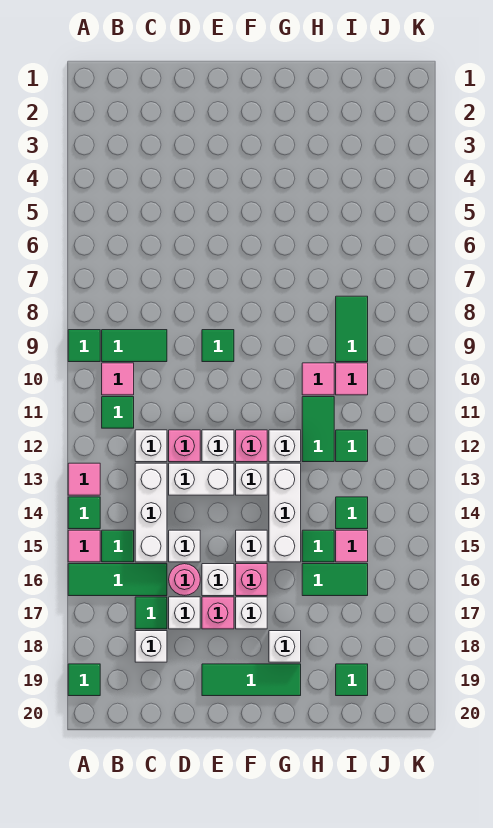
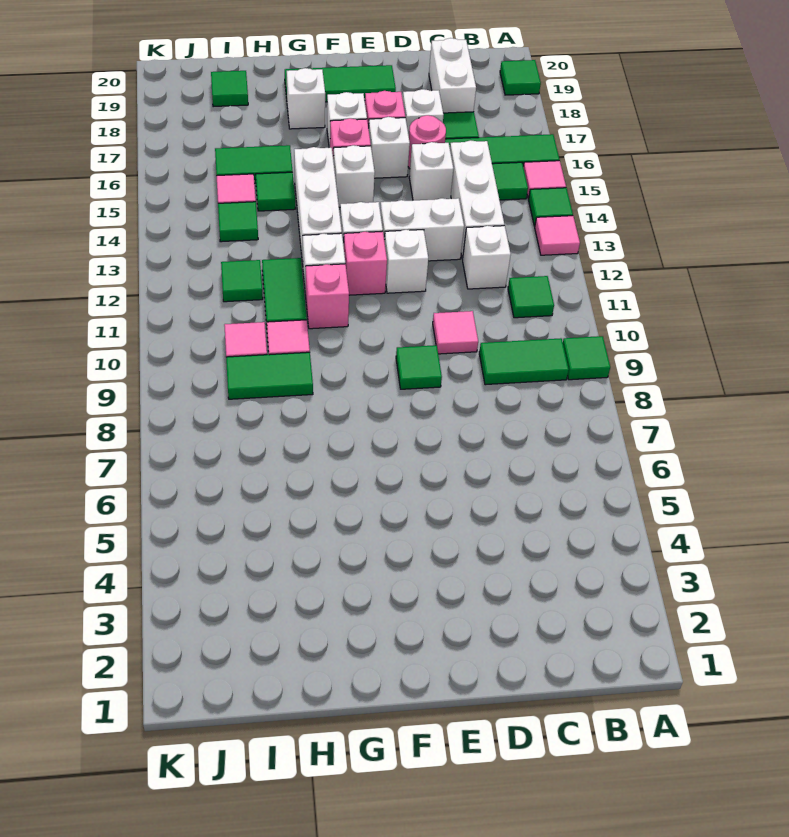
pink tile B10 level 1 -> pink tile D10 level 1
white brick C18 level 1 -> white brick C18:C19 level 1
pink brick D12 level 1 -> pink brick G11 level 1
green tile I8:I9 level 1 -> green tile H9:I9 level 1

